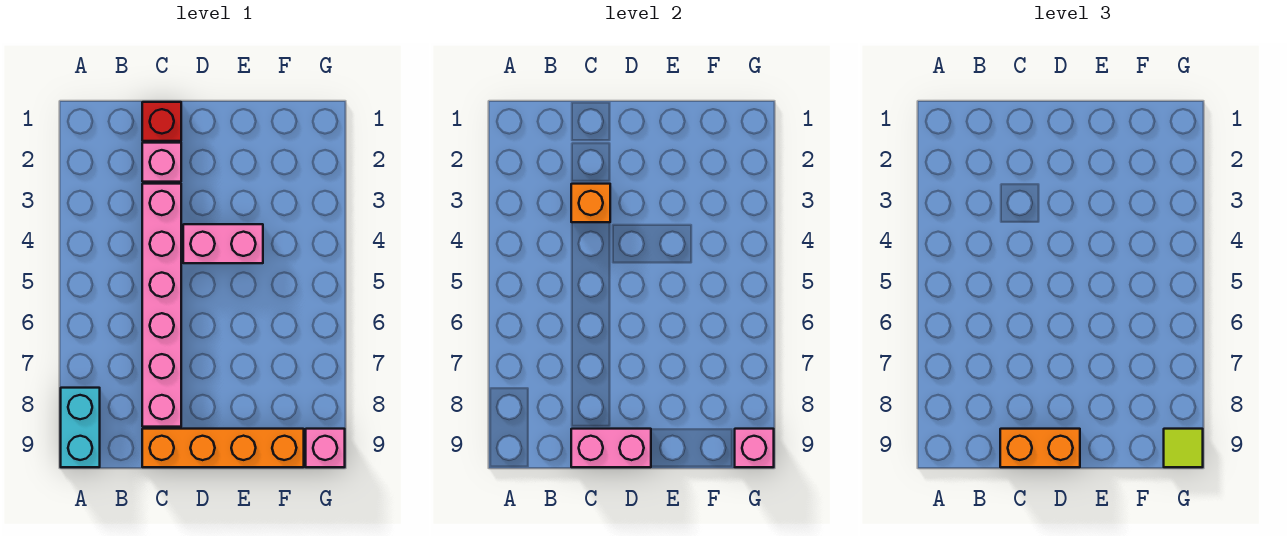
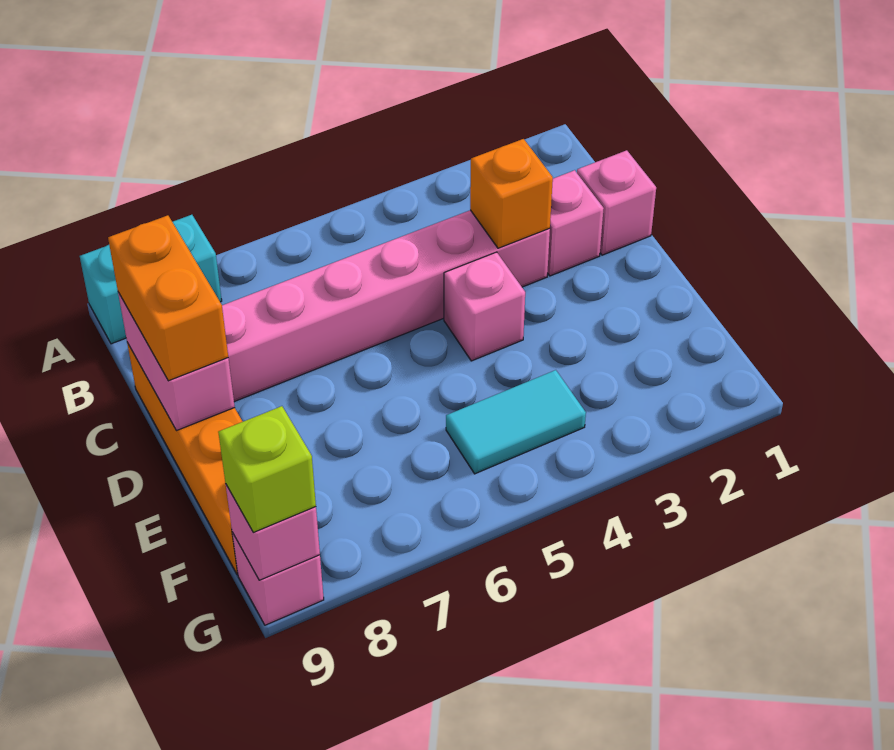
red brick C1 level 1 -> pink brick C1 level 1
pink brick D4:E4 level 1 -> pink brick D4 level 1
none -> cyan tile F4:F5 level 1
lime tile G9 level 3 -> lime brick G9 level 3

